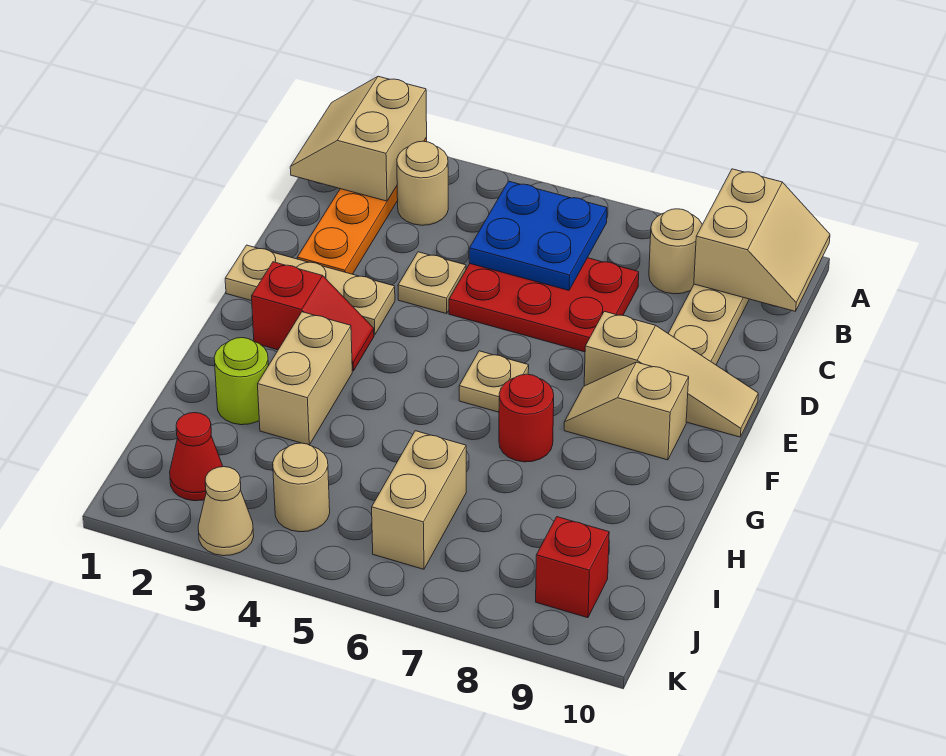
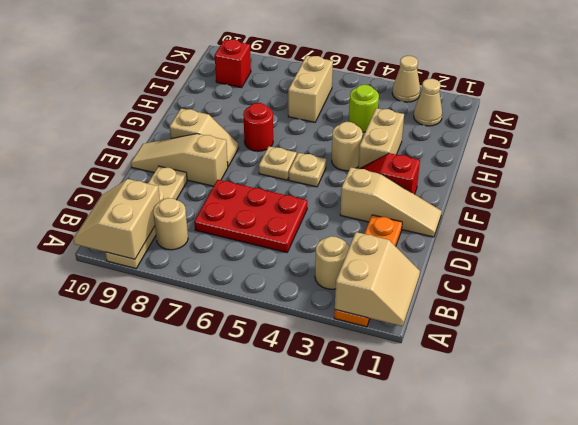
blue plate B5:C6 level 2 -> none
tan plate D4 level 1 -> tan plate F5 level 1
tan plate E1:E3 level 1 -> tan slope E1:E3 level 1 top 3
lime round brick H2 level 1 -> lime round brick I4 level 1
red cone J2 level 1 -> tan cone J2 level 1
tan round brick J4 level 1 -> tan round brick G4 level 1

